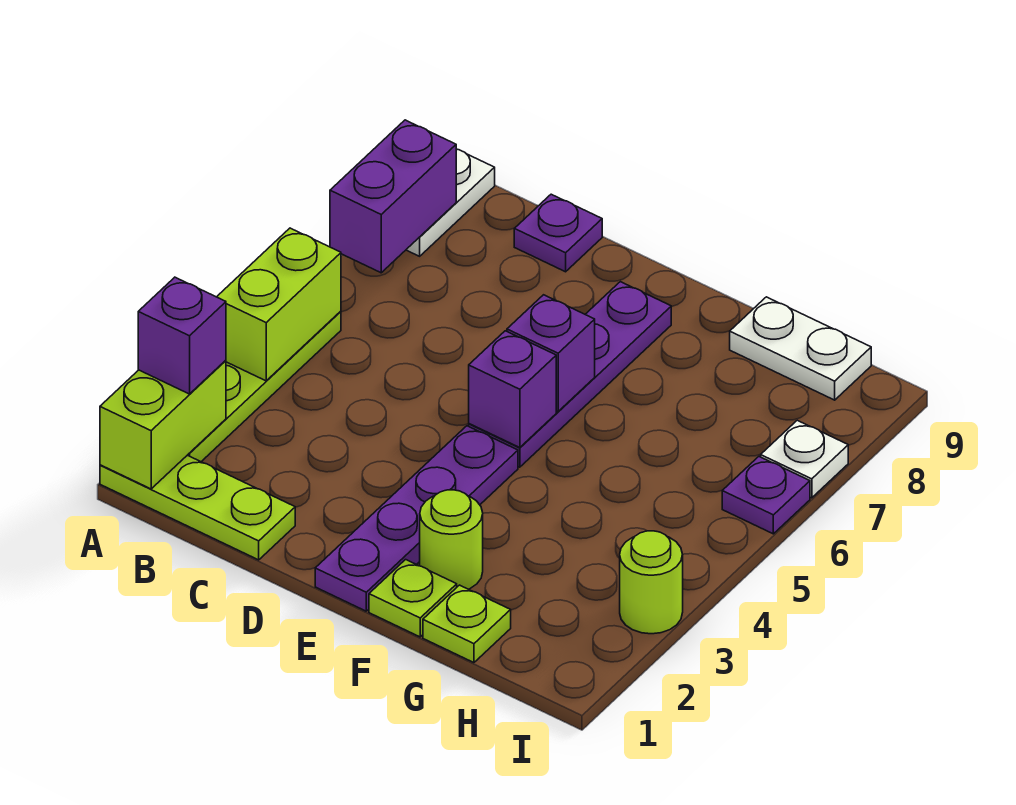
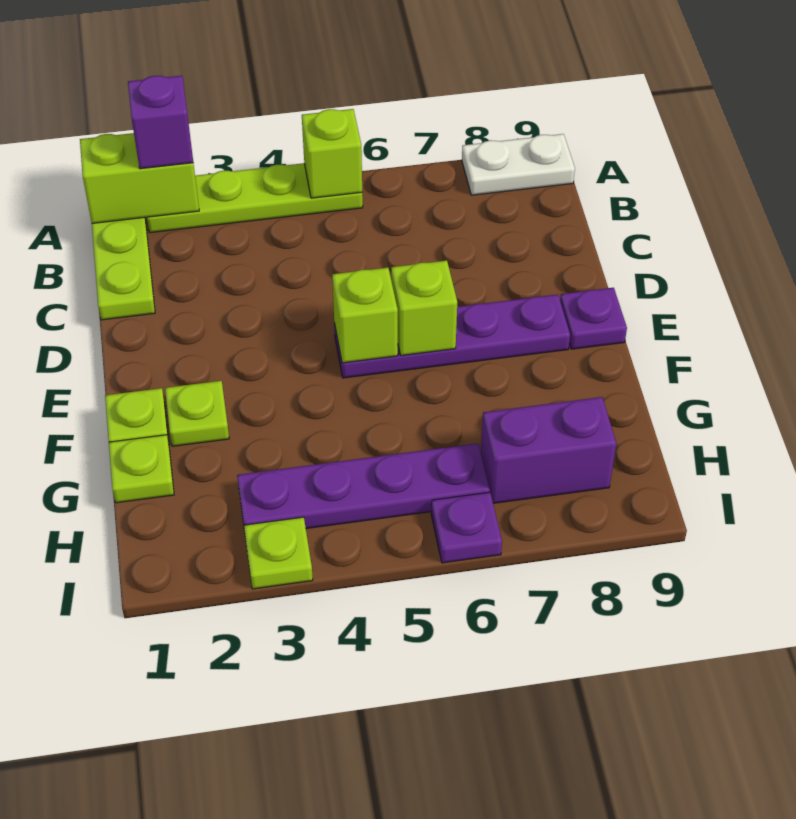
lime brick A4:A5 level 2 -> lime brick A5 level 2
purple brick A7:A8 level 2 -> purple brick H7:H8 level 1
purple plate C9 level 1 -> purple plate E9 level 1
purple plate E1:E4 level 1 -> purple plate H3:H6 level 1
purple brick E5 level 2 -> lime brick E5 level 2
purple brick E6 level 2 -> lime brick E6 level 2
lime round brick F2 level 1 -> lime plate F2 level 1
white plate G9:H9 level 1 -> none
lime round brick I3 level 1 -> lime plate I3 level 1
white plate I7 level 1 -> none

